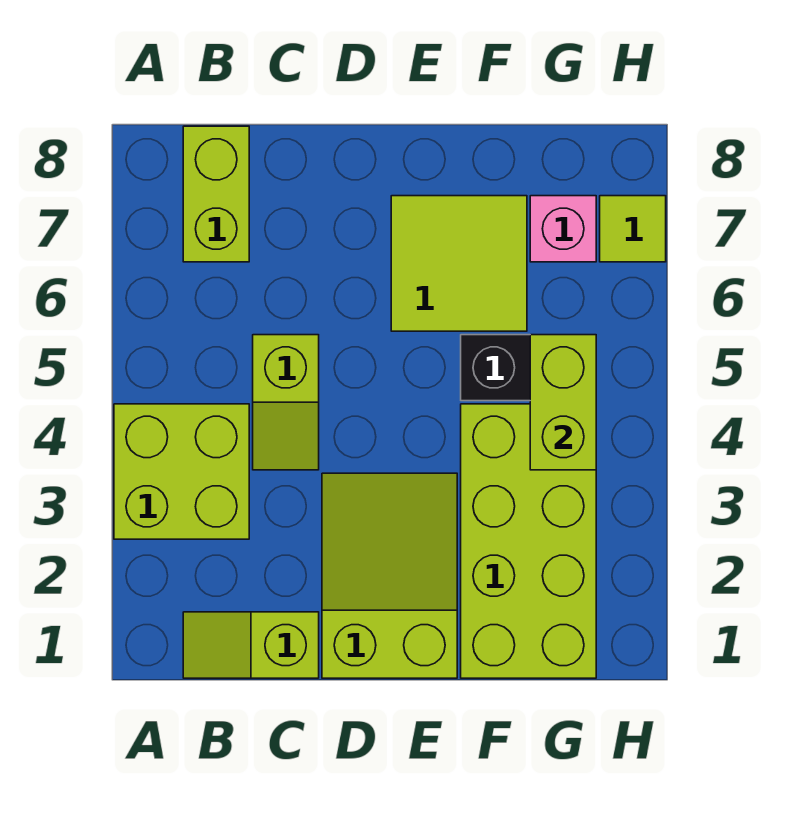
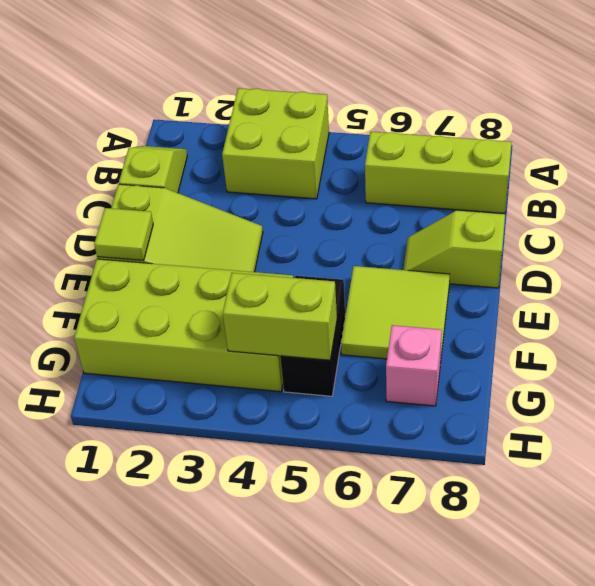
lime brick B7:B8 level 1 -> lime brick B6:B8 level 1
lime slope C4:C5 level 1 top 5 -> lime slope D7:D8 level 1 top 8
lime tile H7 level 1 -> lime tile E1 level 2

